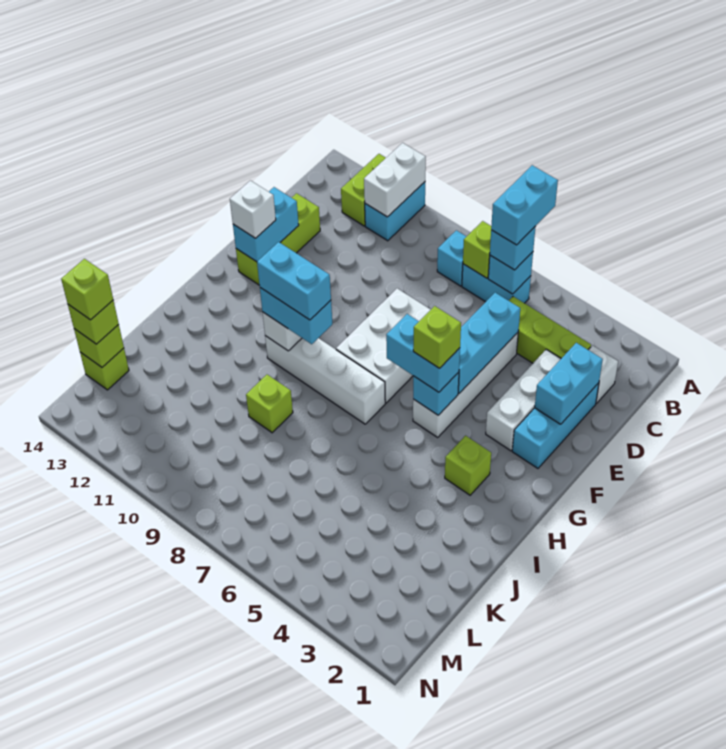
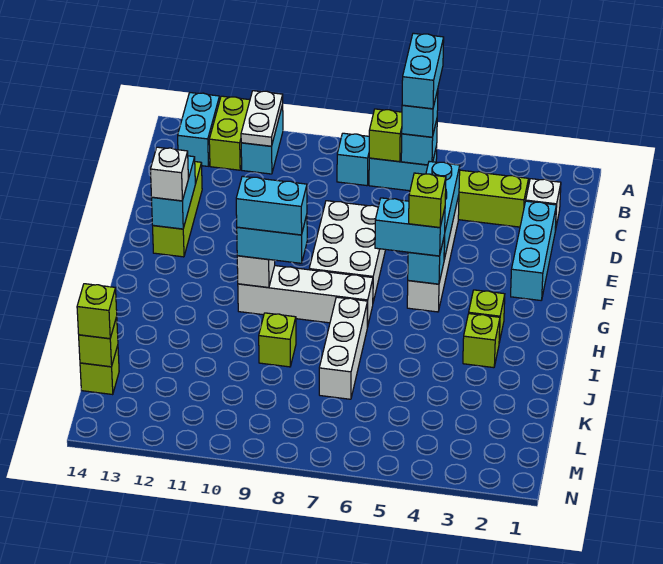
white brick A11:B11 level 2 -> white plate A11:B11 level 2
cyan brick D2:E2 level 2 -> cyan brick A13:B13 level 1
white brick D3:F3 level 1 -> white brick I7:K7 level 1
lime brick L14 level 4 -> lime brick I3 level 1

